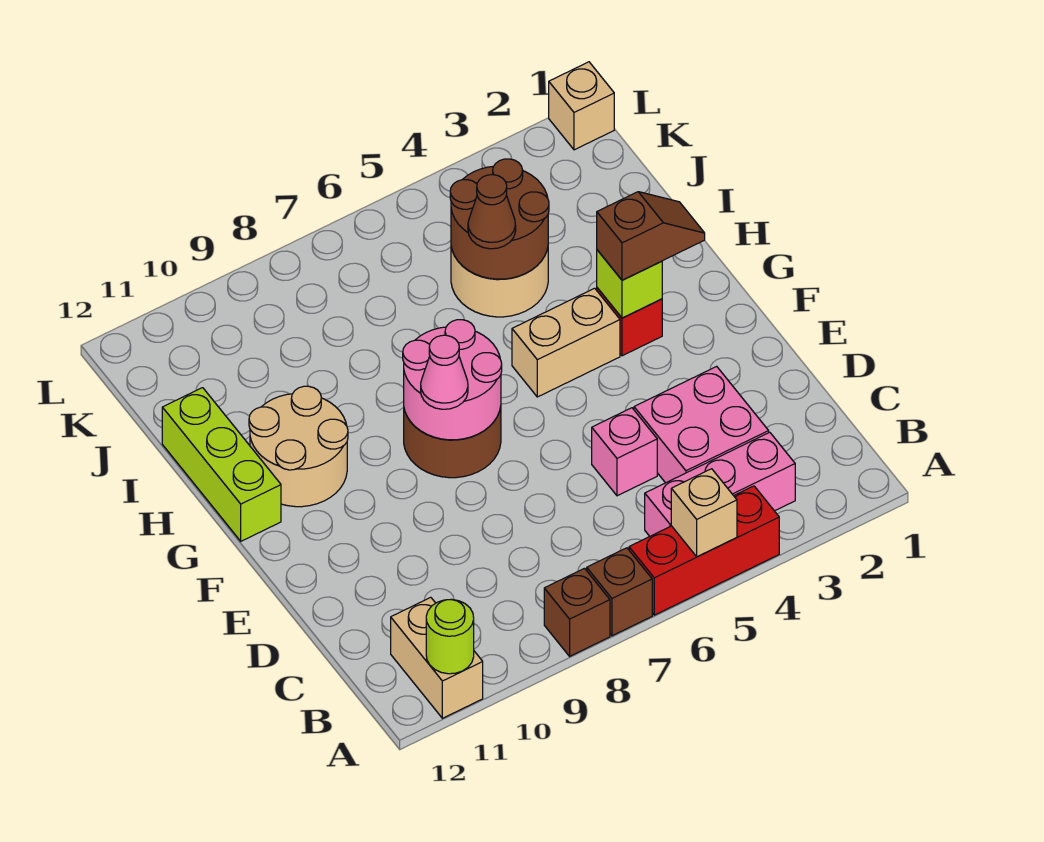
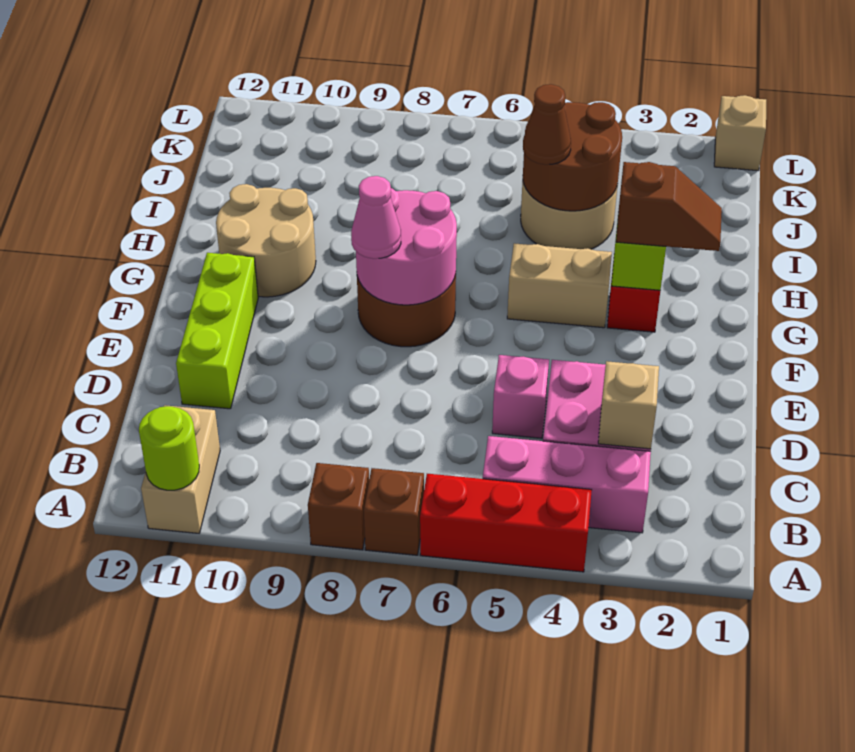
tan brick A5 level 2 -> tan brick C3 level 2
lime brick G12:I12 level 1 -> lime brick D11:F11 level 1

